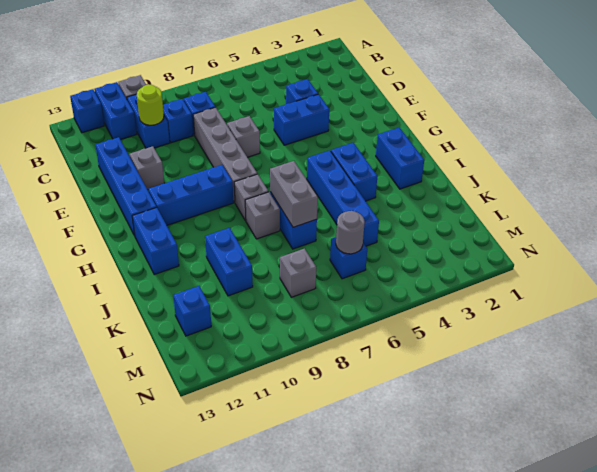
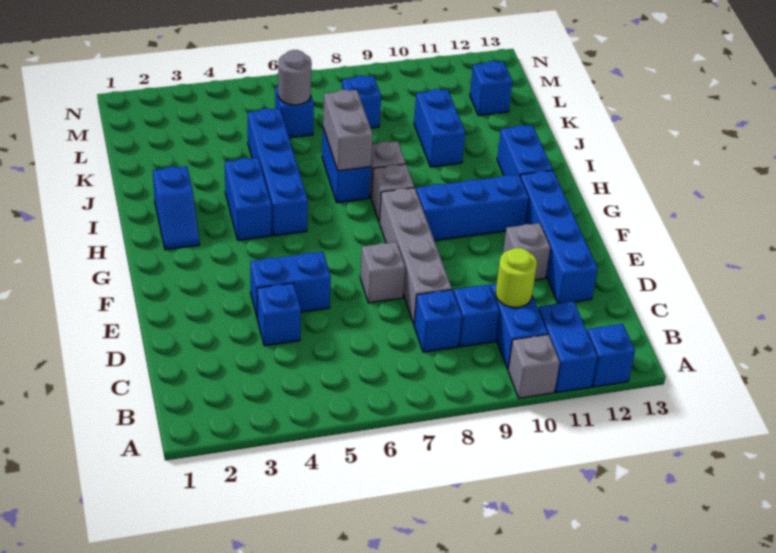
blue brick H2:I2 level 1 -> blue slope H2:I2 level 1 top I
grey brick L8 level 1 -> blue brick L8 level 1

